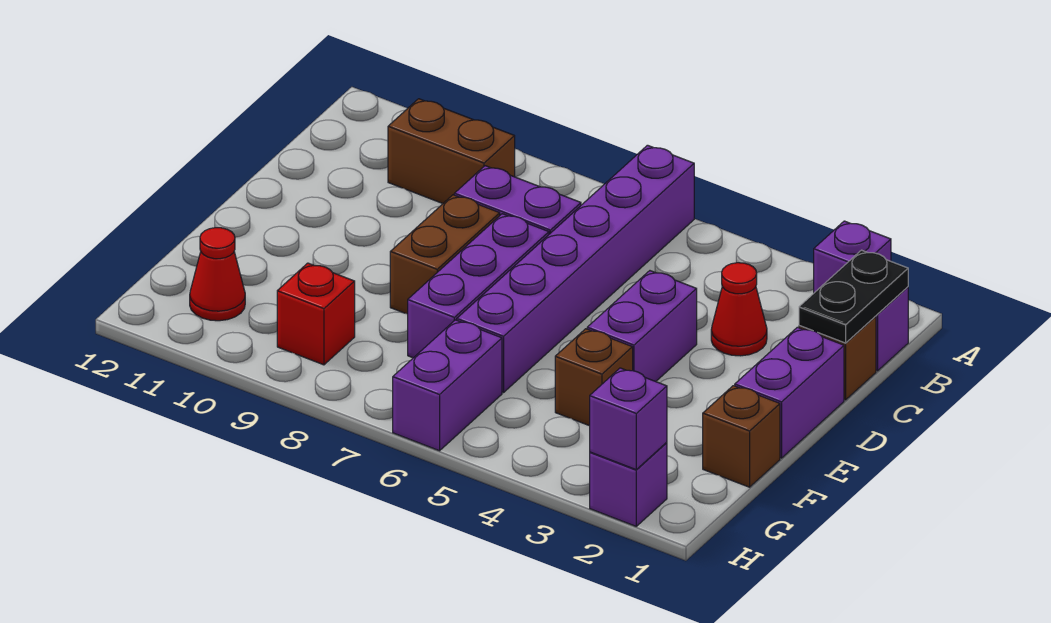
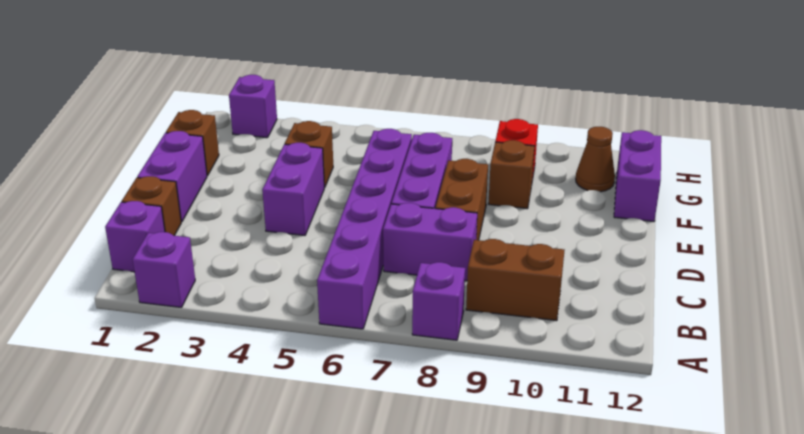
black plate B1:C1 level 2 -> none
red cone C3 level 1 -> none
none -> brown brick F9 level 1
purple brick G6:H6 level 1 -> purple brick F12:G12 level 1
red cone G11 level 1 -> brown cone G11 level 1
purple brick H2 level 2 -> purple brick A8 level 1

